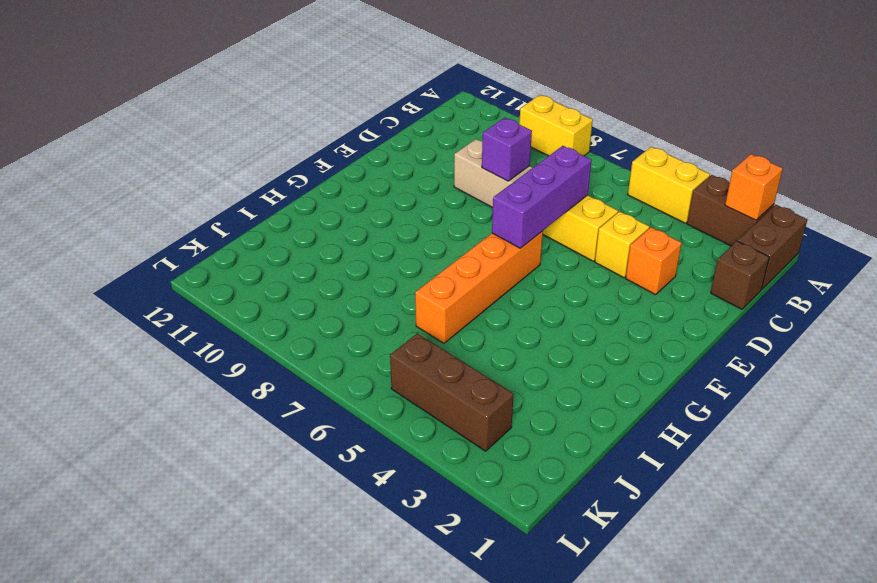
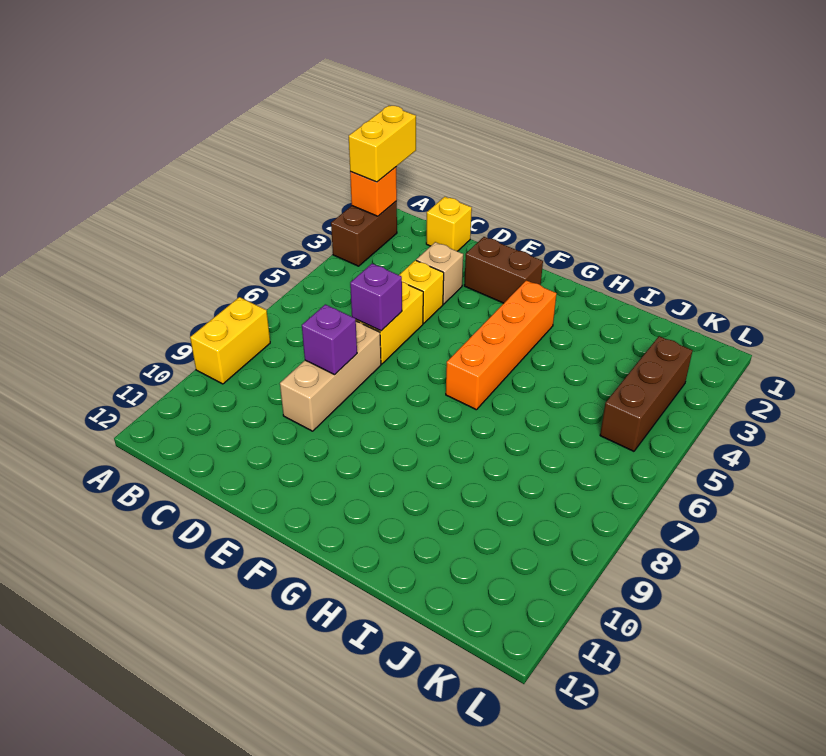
brown brick A1:B1 level 1 -> brown brick E2:F2 level 1
yellow brick A4:A5 level 1 -> yellow brick A1:A2 level 3
brown brick C1 level 1 -> yellow brick C1 level 1
orange brick D3 level 1 -> tan brick D3 level 1
purple brick D6:F6 level 2 -> purple brick D6 level 2
orange brick F6:I6 level 1 -> orange brick G3:G6 level 1

